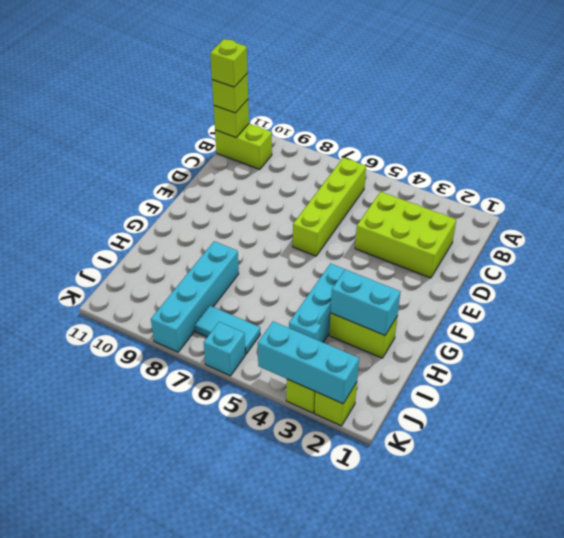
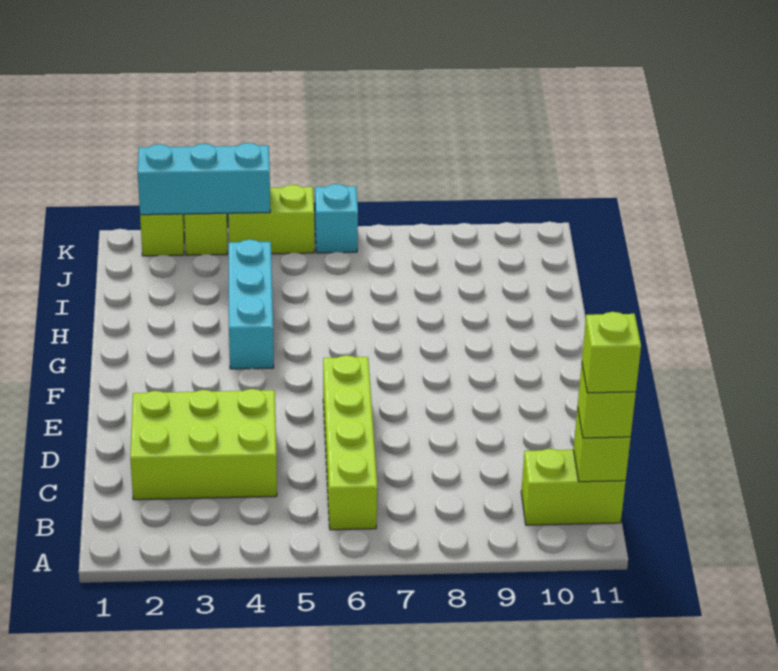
lime brick H2:H3 level 1 -> lime brick K4:K5 level 1
cyan brick H2:H3 level 2 -> none
cyan brick H8:K8 level 1 -> none
cyan tile J6:J7 level 1 -> none

